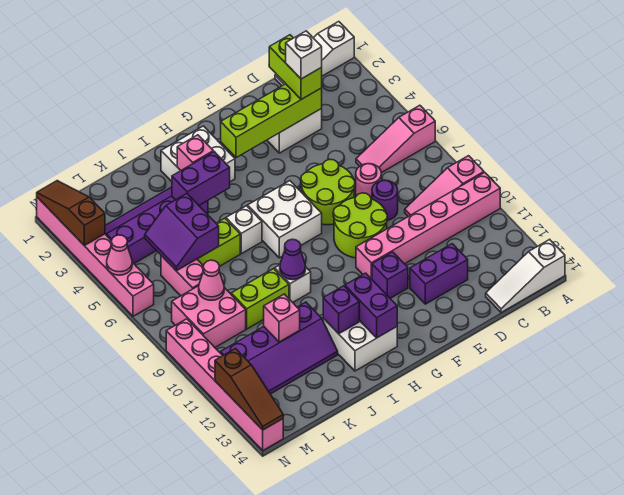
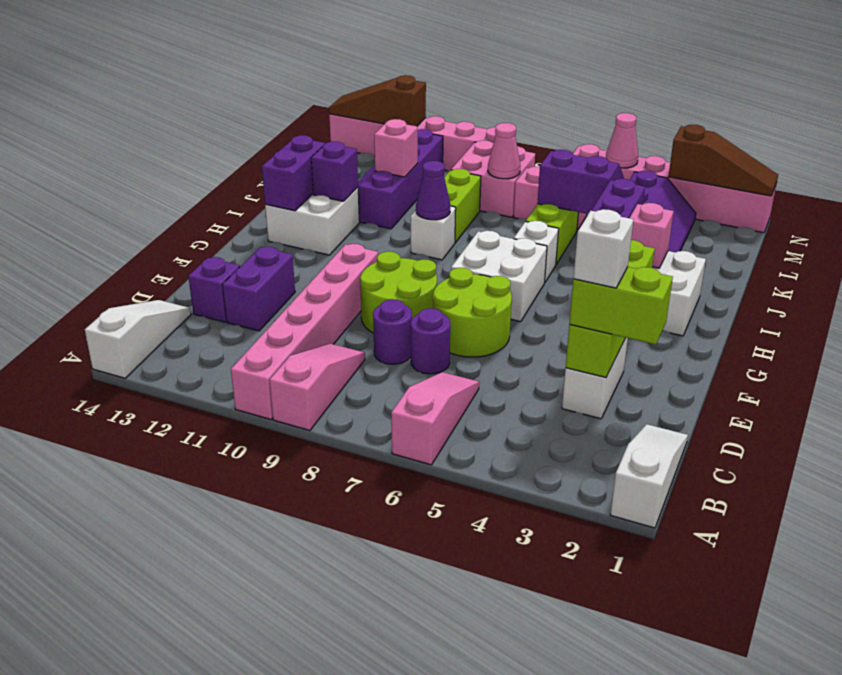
pink round brick D7 level 1 -> purple round brick D7 level 1
purple brick F11 level 1 -> purple brick D13 level 1
purple brick H12:H13 level 2 -> purple brick H13:I13 level 2

